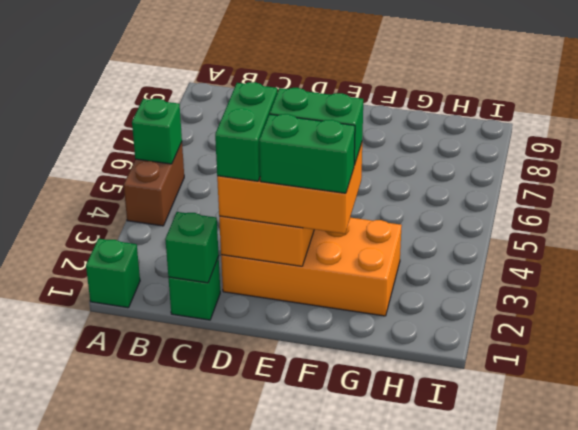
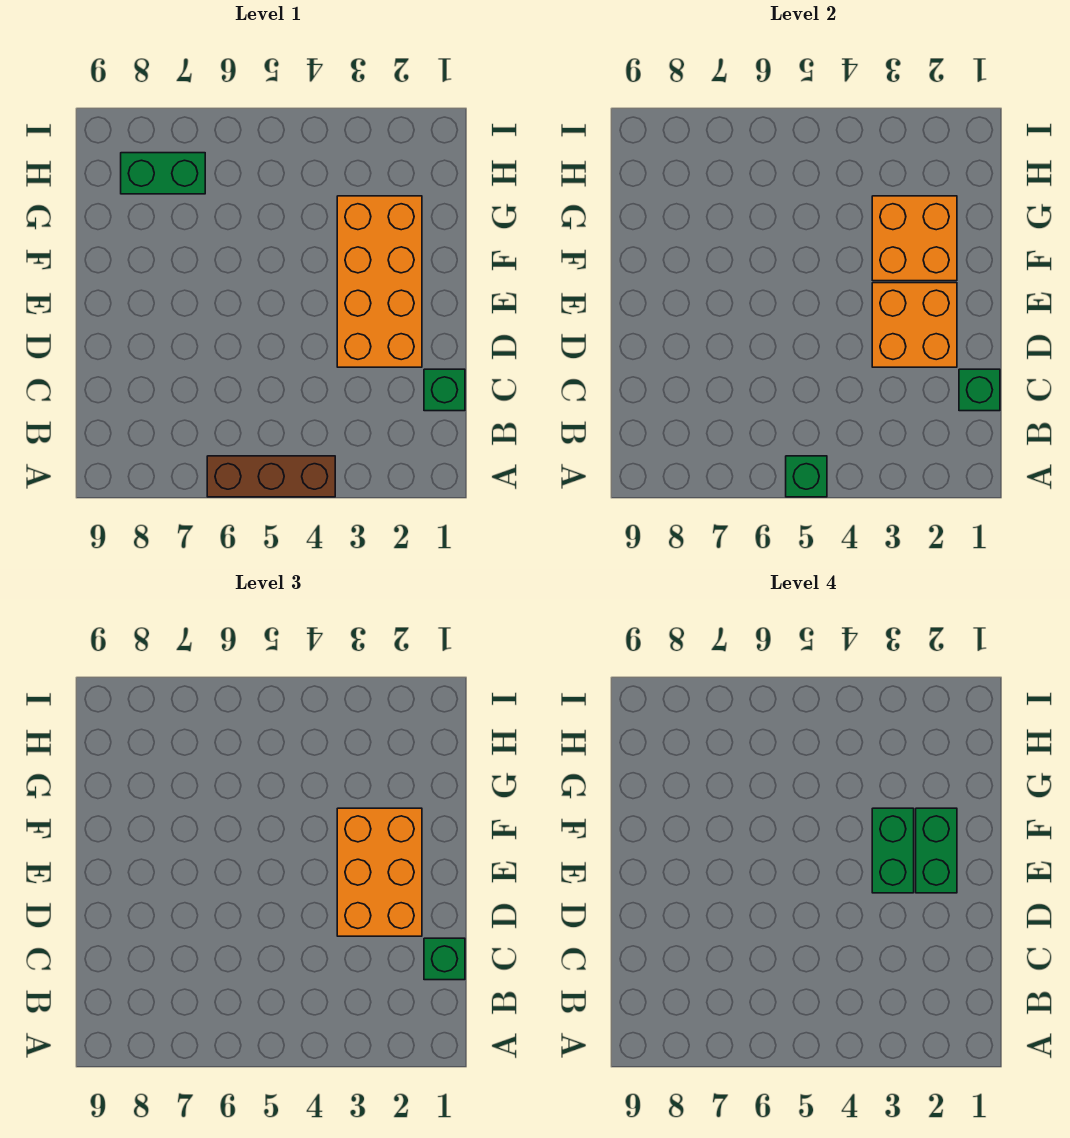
green brick A1 level 1 -> green brick C1 level 3
brown brick A4:A5 level 1 -> brown brick A4:A6 level 1
green brick D2:D3 level 4 -> green brick H7:H8 level 1
none -> orange brick F2:G3 level 2

